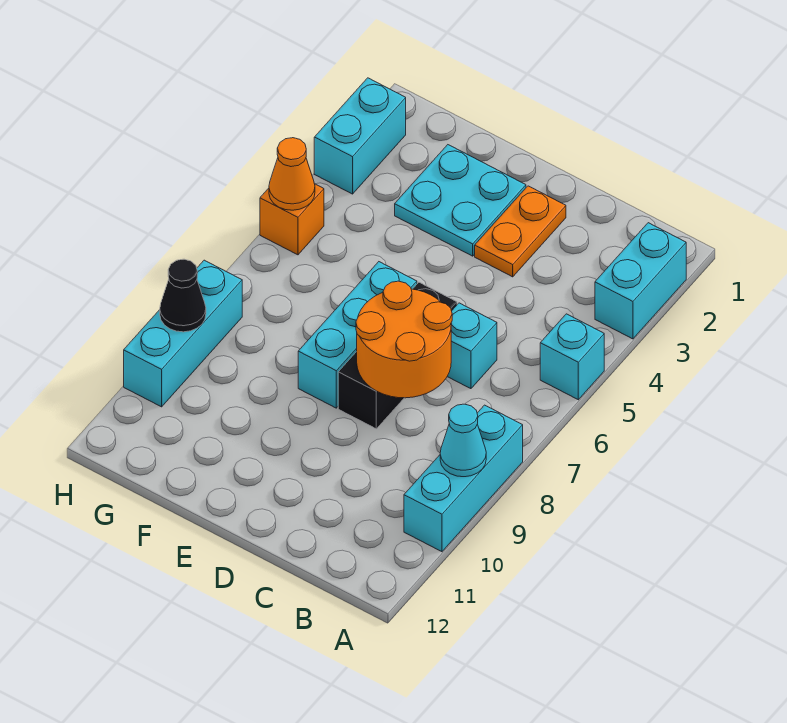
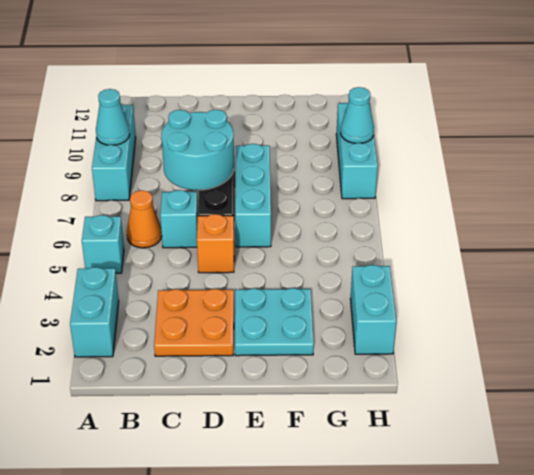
orange round brick C7:D8 level 2 -> cyan round brick C7:D8 level 2
orange plate D2:D3 level 1 -> orange plate C2:D3 level 1
orange brick H5 level 1 -> orange brick D5 level 1
orange cone H5 level 2 -> orange cone B6 level 1
black cone H9 level 2 -> cyan cone H9 level 2

